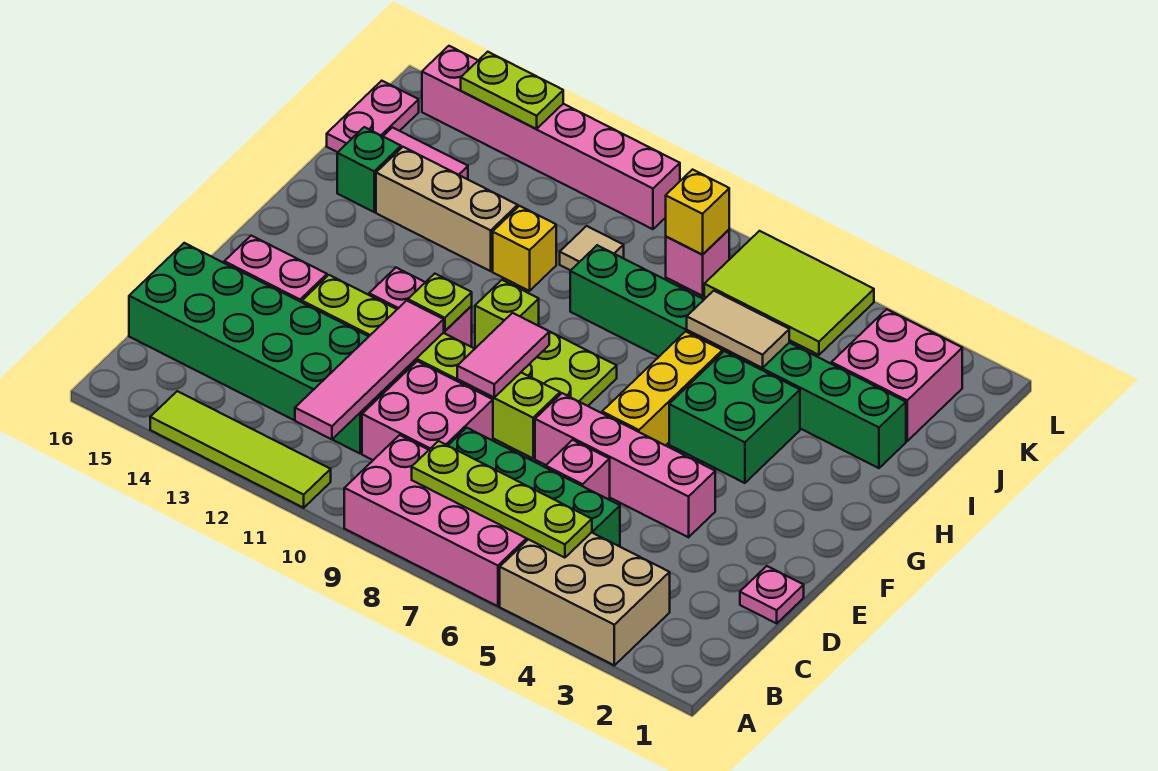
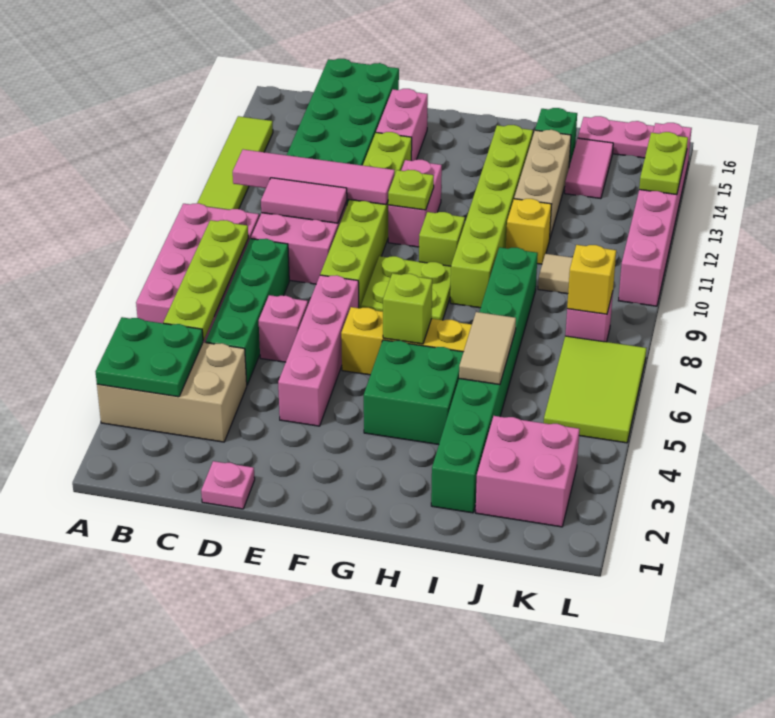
tan brick A3:B5 level 1 -> tan brick A3:C4 level 1
none -> green plate A3:B4 level 2
pink tile E9:F9 level 2 -> pink tile C10:D10 level 2
none -> lime brick G6 level 2
none -> lime brick H9:H14 level 1

